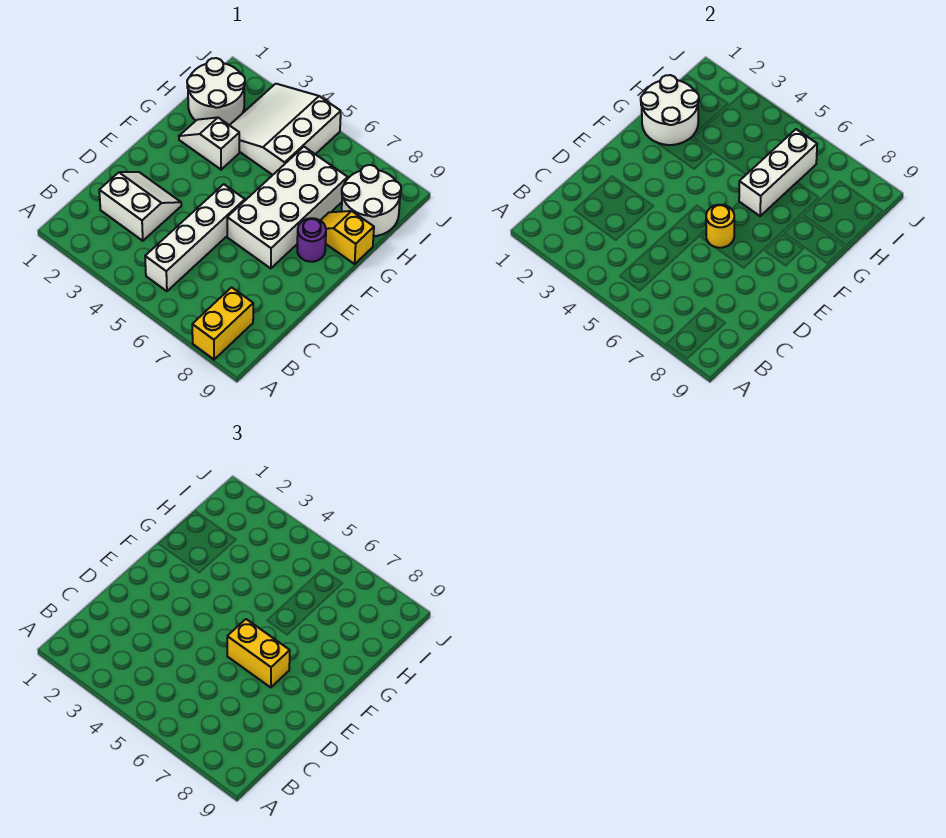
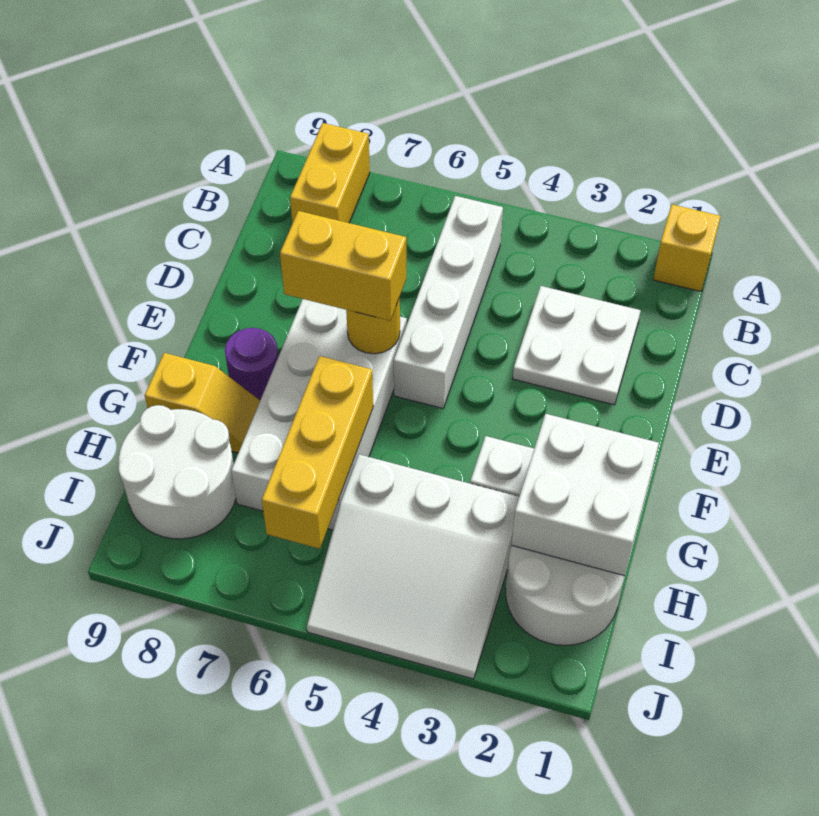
none -> yellow brick A1 level 1
white slope C2:D3 level 1 top C -> white plate C2:D3 level 1
white round brick G1:H2 level 2 -> white brick G1:H2 level 2
white brick G6:I6 level 2 -> yellow brick G6:I6 level 2
white slope H3:J5 level 1 top 5 -> white slope H3:J5 level 1 top H

